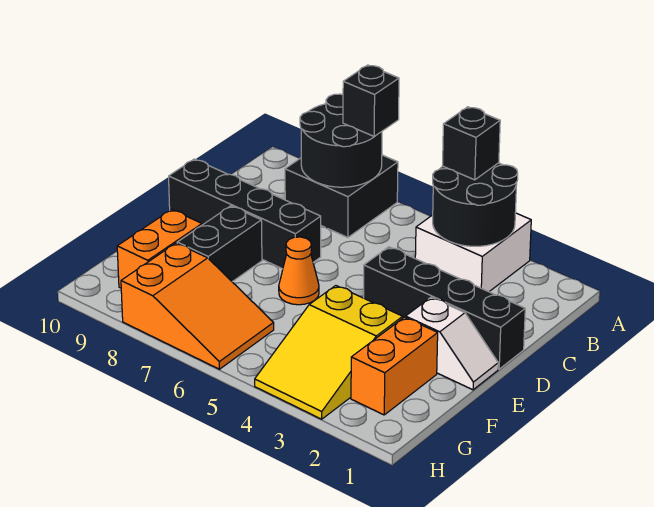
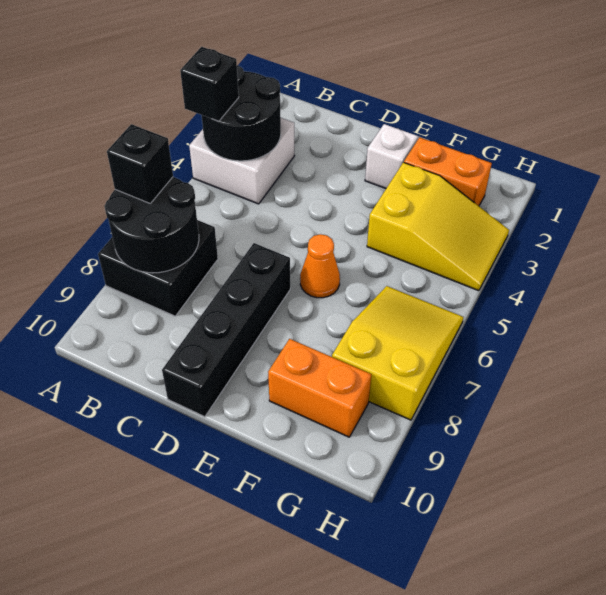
black brick D1:D4 level 1 -> none
black brick E8:F8 level 1 -> none
orange slope G6:H8 level 1 top 8 -> yellow slope G6:H8 level 1 top 8

